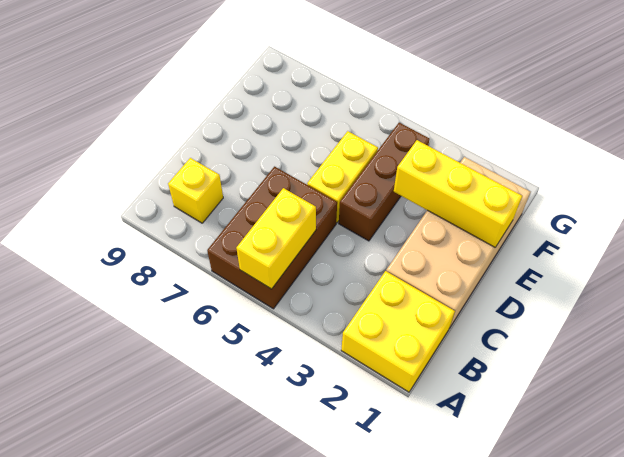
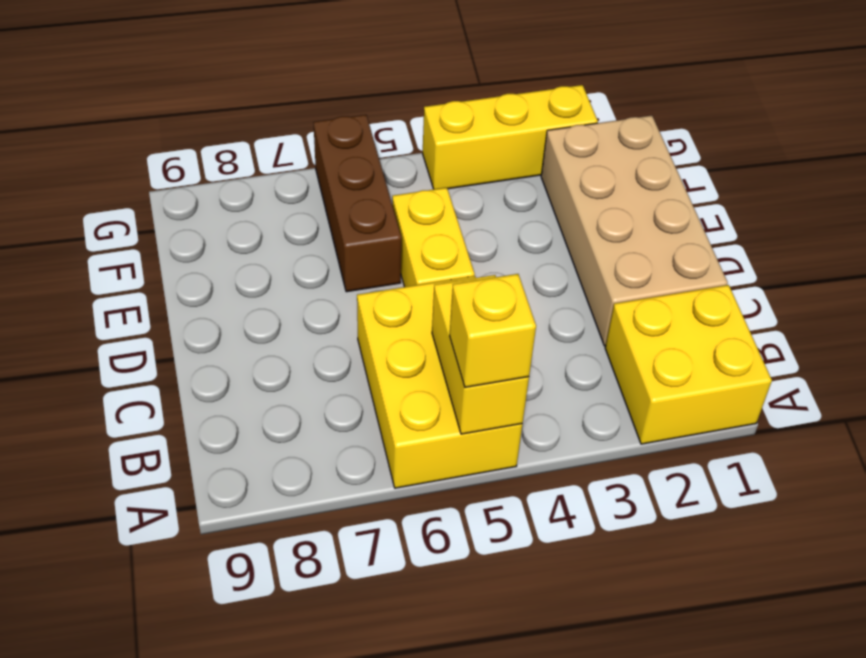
brown brick A5:C6 level 1 -> yellow brick A5:C6 level 1
yellow brick B8 level 1 -> yellow brick A5 level 3
brown brick D4:F4 level 1 -> brown brick E6:G6 level 1
yellow brick E1:E3 level 2 -> yellow brick G2:G4 level 1

